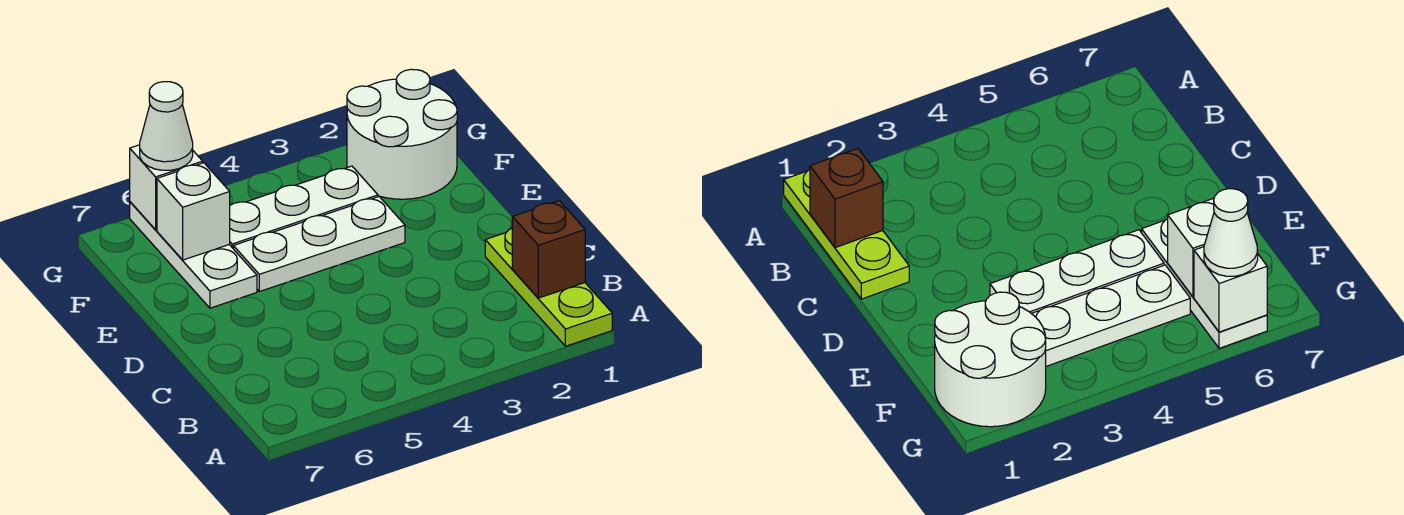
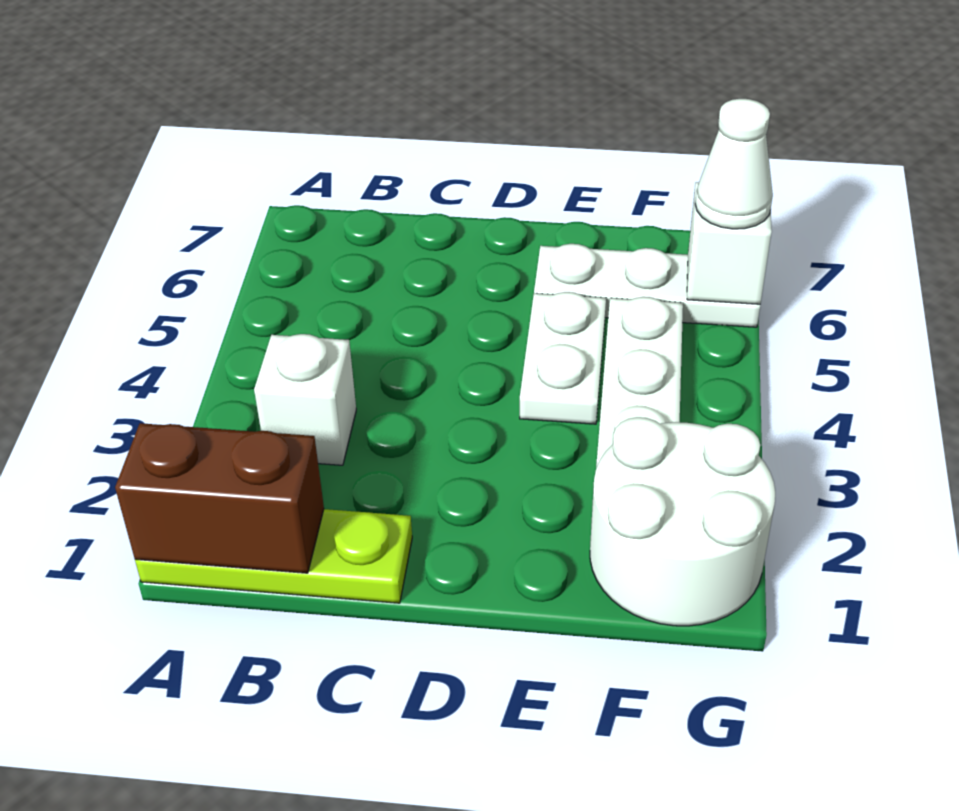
brown brick B1 level 2 -> brown brick A1:B1 level 2
white plate E3:E5 level 1 -> white plate E4:E5 level 1
white brick F6 level 2 -> white brick B3 level 1

